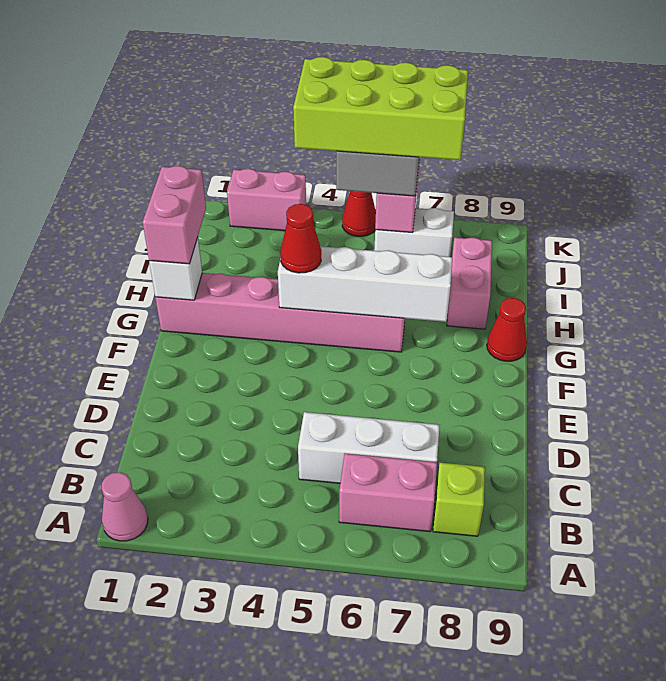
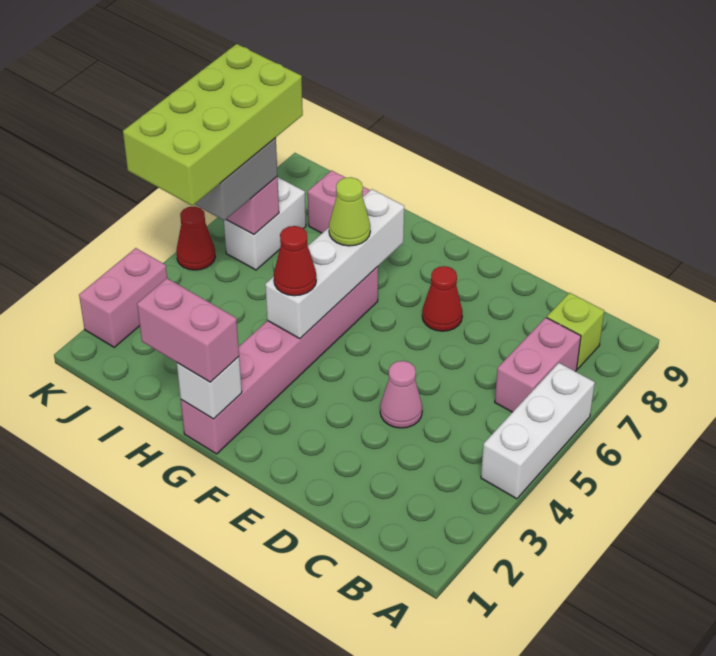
pink cone A1 level 1 -> pink cone D4 level 1
white brick C5:C7 level 1 -> white brick A4:A6 level 1
none -> lime cone G6 level 3
red cone G9 level 1 -> red cone E7 level 1

